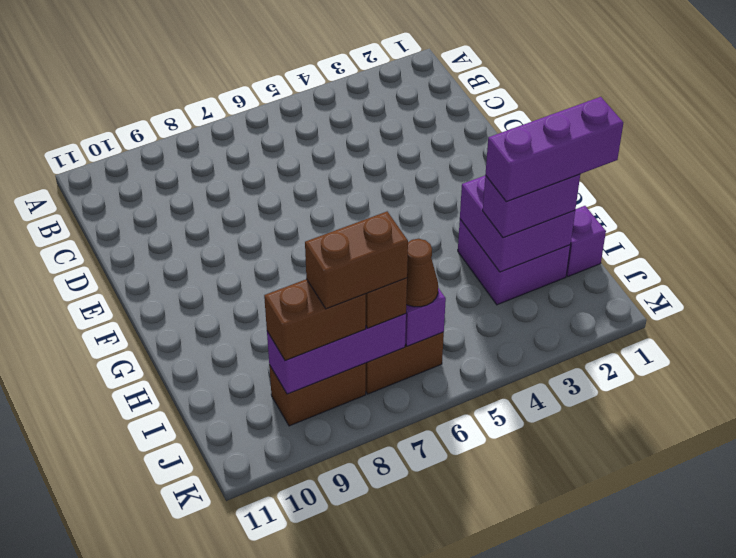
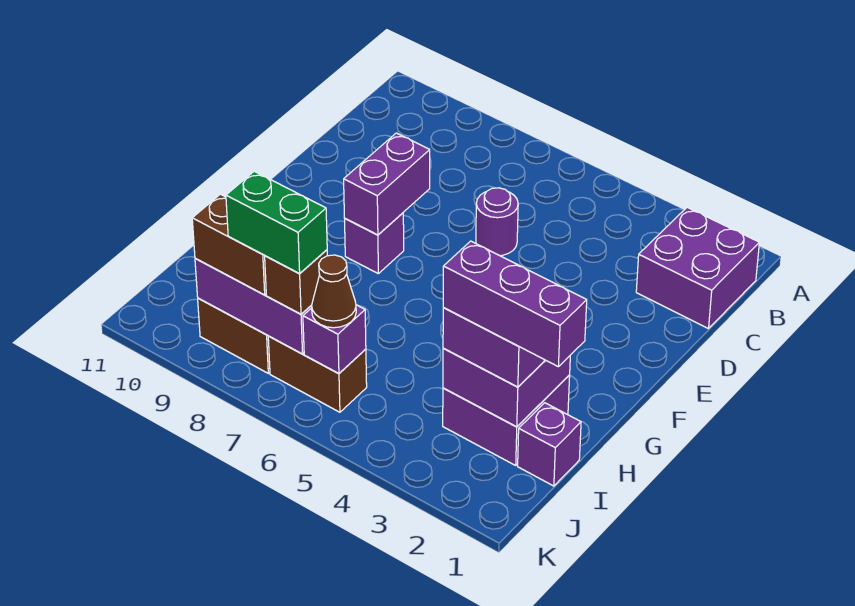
none -> purple brick B1:C2 level 1
none -> purple round brick D6 level 1
none -> purple brick E8:F8 level 2
none -> purple brick F8 level 1
brown brick J7:J8 level 4 -> green brick J7:J8 level 4

